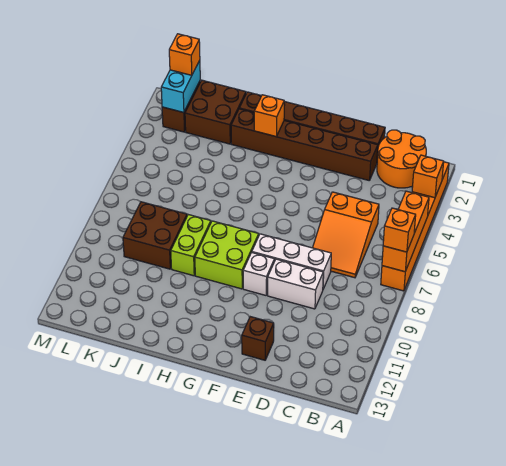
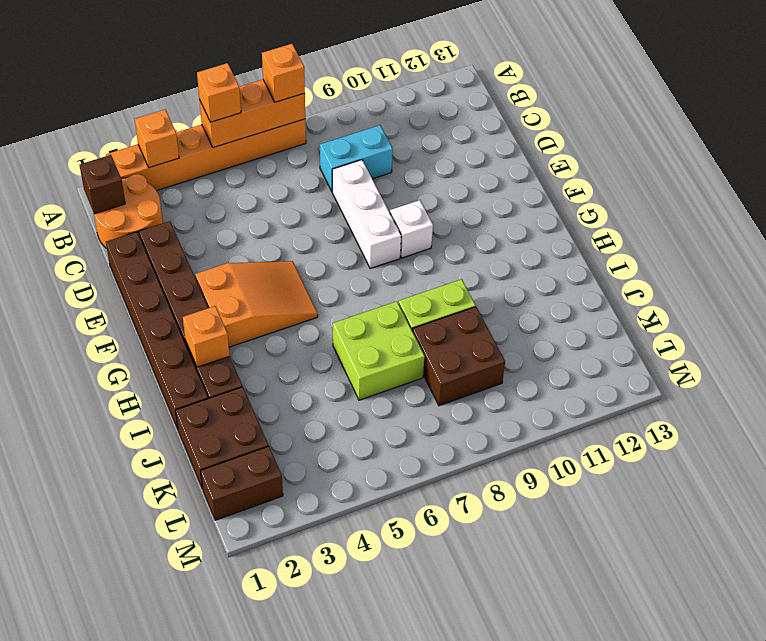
orange slope C5:D7 level 1 top 5 -> orange slope F3:G5 level 1 top 3
white brick D9:E9 level 1 -> none
brown brick E12 level 1 -> brown brick B1 level 2
lime brick G8:H9 level 1 -> lime brick I6:J7 level 1
cyan brick L1:L2 level 2 -> cyan brick C8:C9 level 1
orange brick L1 level 3 -> orange brick A5 level 3

